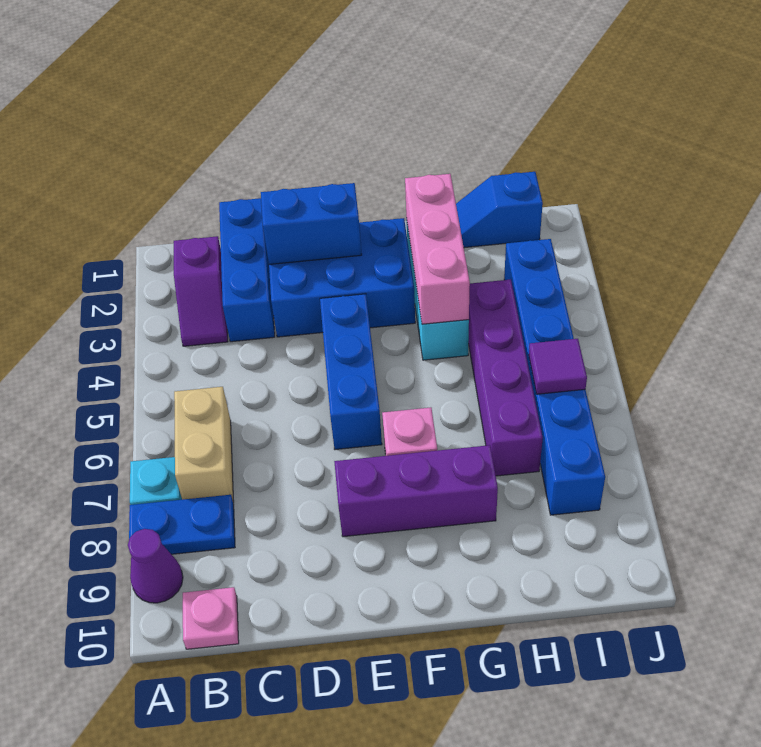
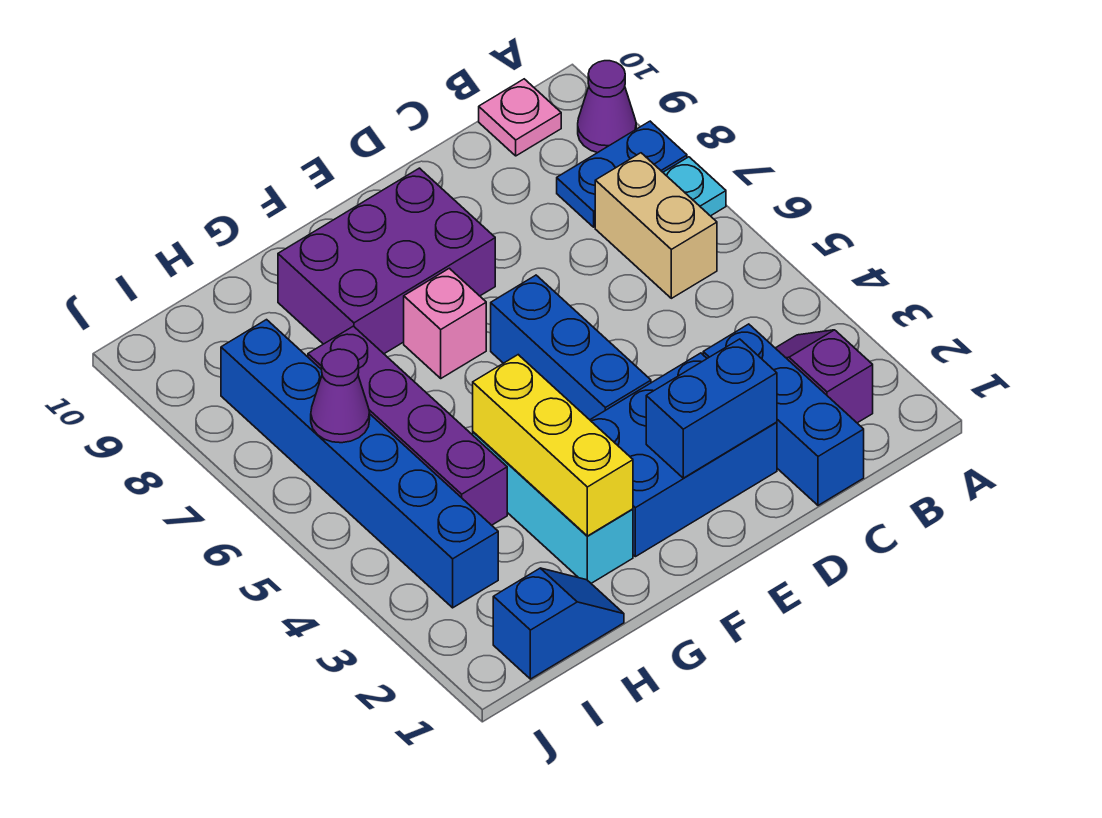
purple brick E8:G8 level 1 -> purple brick E8:G9 level 1
pink brick G2:G4 level 2 -> yellow brick G2:G4 level 2
purple tile I6 level 2 -> purple cone I6 level 2

